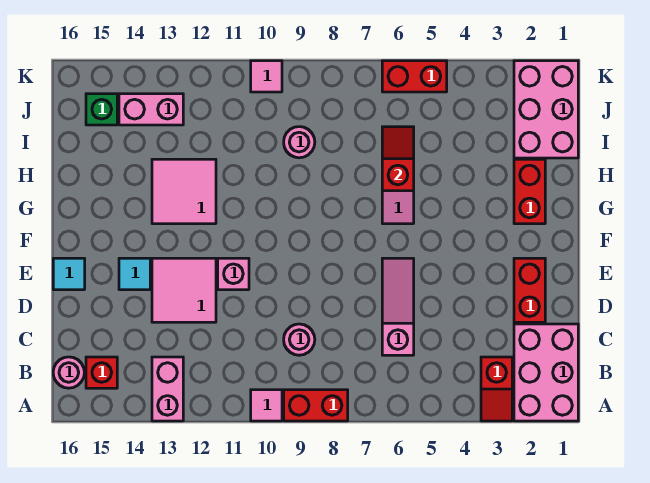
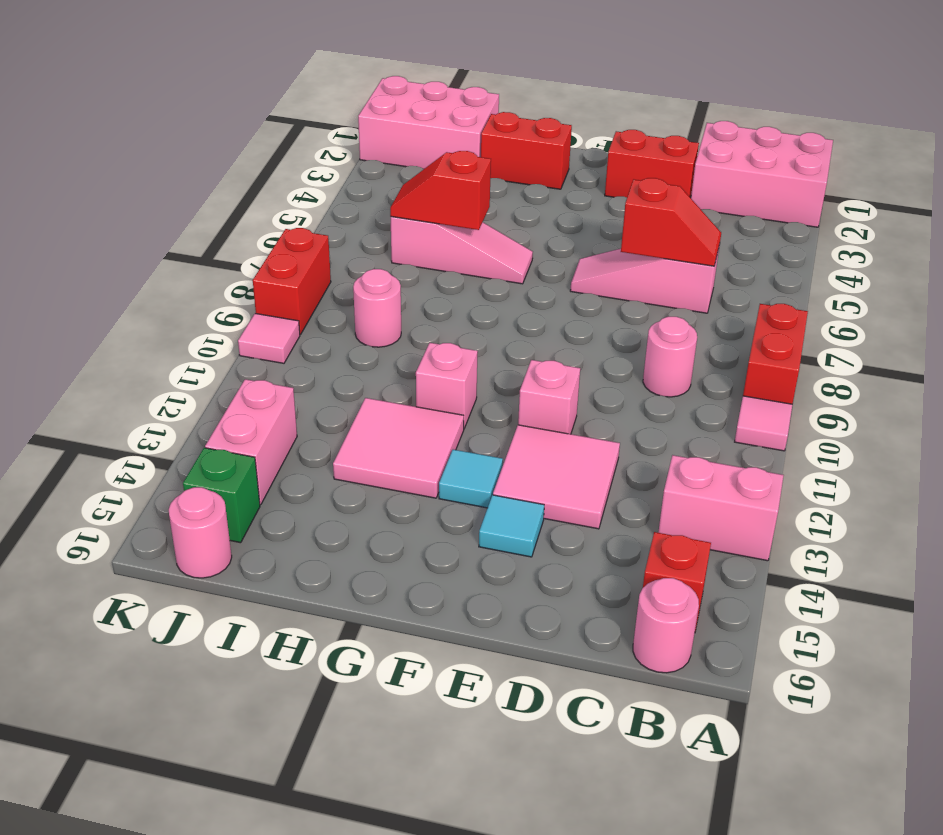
red slope A3:B3 level 1 top B -> red slope C6:D6 level 2 top D
cyan tile E16 level 1 -> cyan tile F13 level 1
none -> pink brick G11 level 1
none -> pink round brick J16 level 1
red brick K5:K6 level 1 -> red brick K8:K9 level 1

